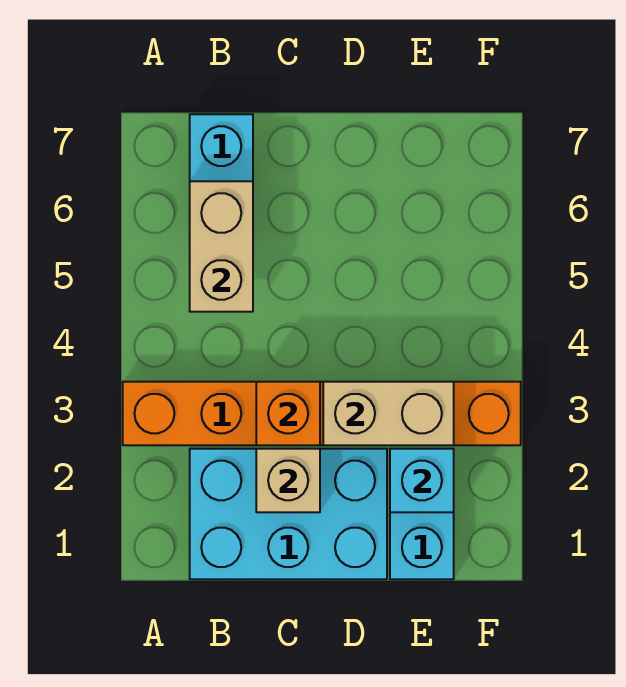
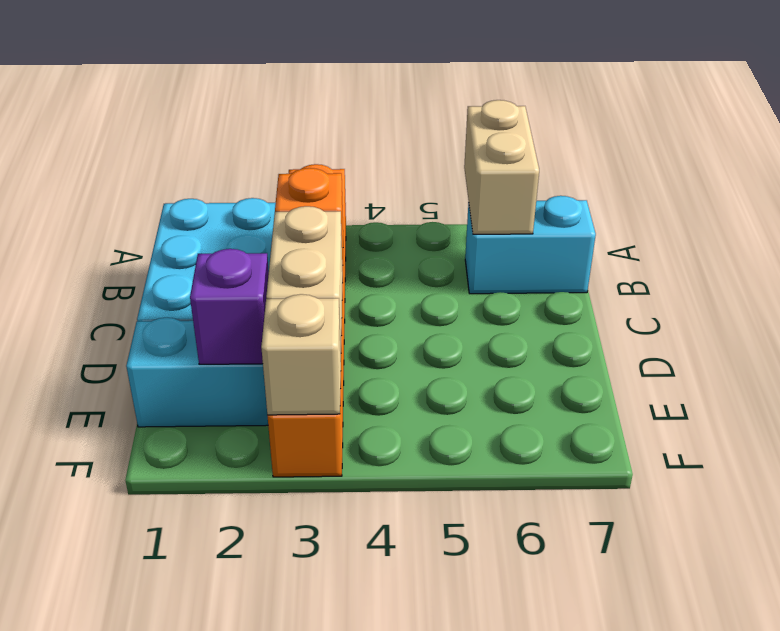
tan brick B5:B6 level 2 -> tan brick A6:B6 level 2
tan brick C2 level 2 -> tan brick F3 level 2
cyan brick E2 level 2 -> purple brick E2 level 2

